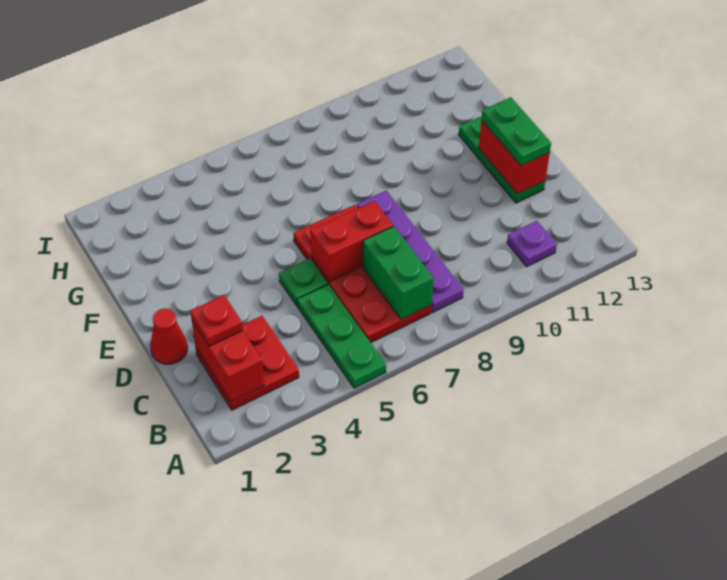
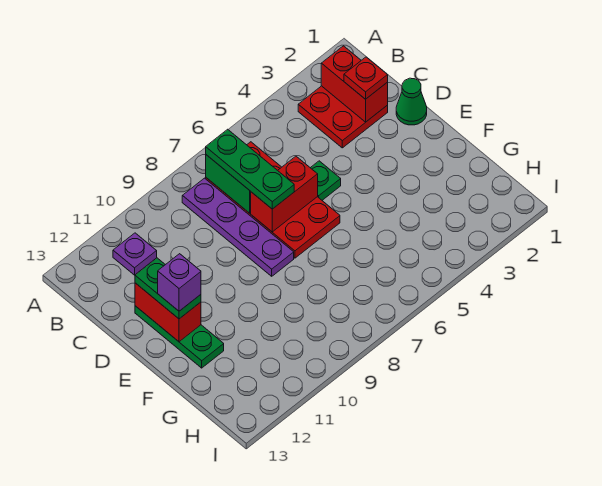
green plate A5:C5 level 1 -> green plate B7:D7 level 3
red cone D1 level 1 -> green cone D1 level 1
none -> purple brick E12 level 4

